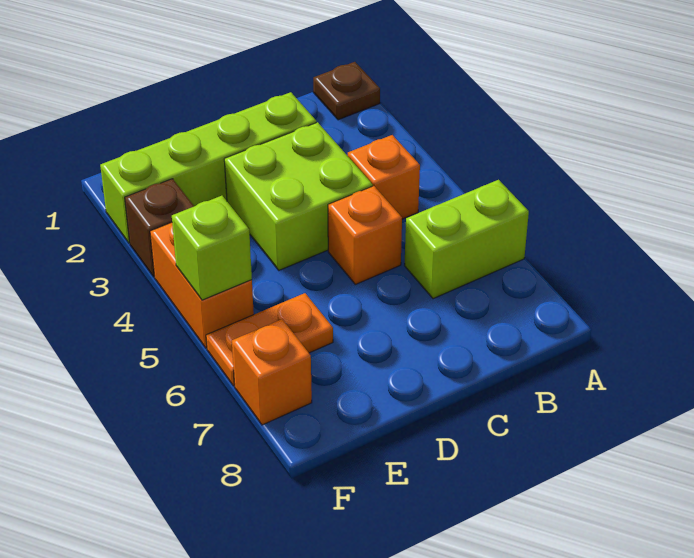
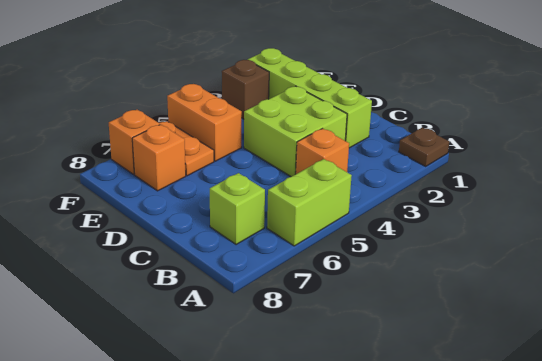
lime brick A6:B6 level 1 -> lime brick A5:A6 level 1
orange brick C5 level 1 -> orange brick E7 level 1
orange brick F4:F5 level 1 -> orange brick E5:F5 level 1
lime brick F5 level 2 -> lime brick B7 level 1

